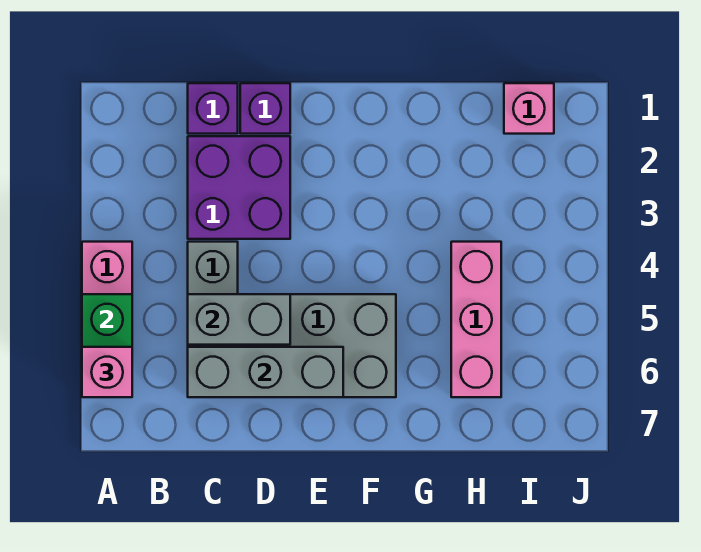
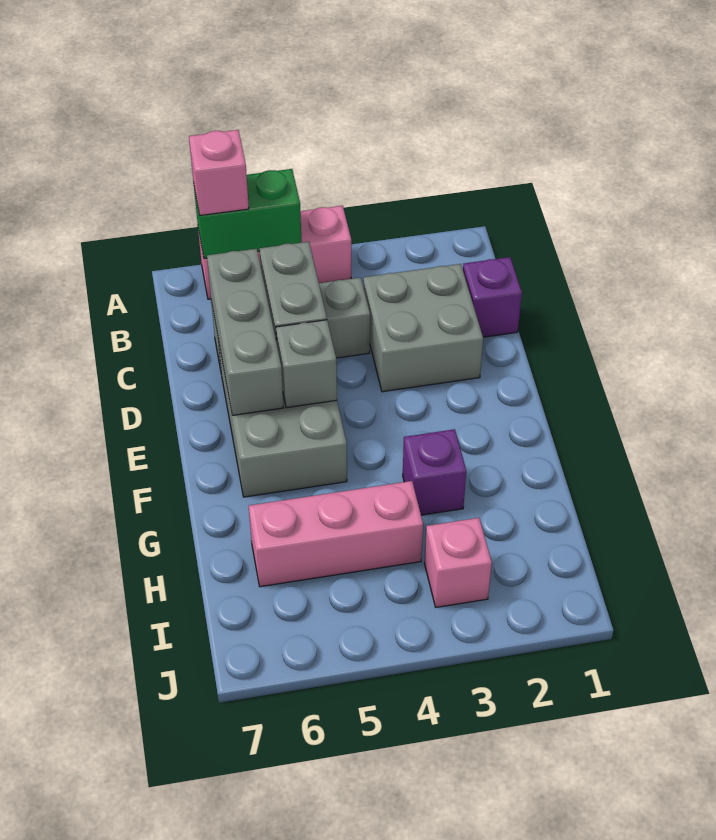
purple brick C2:D3 level 1 -> grey brick C2:D3 level 1
purple brick D1 level 1 -> purple brick G3 level 1
none -> grey brick E5 level 2
pink brick I1 level 1 -> pink brick I3 level 1

